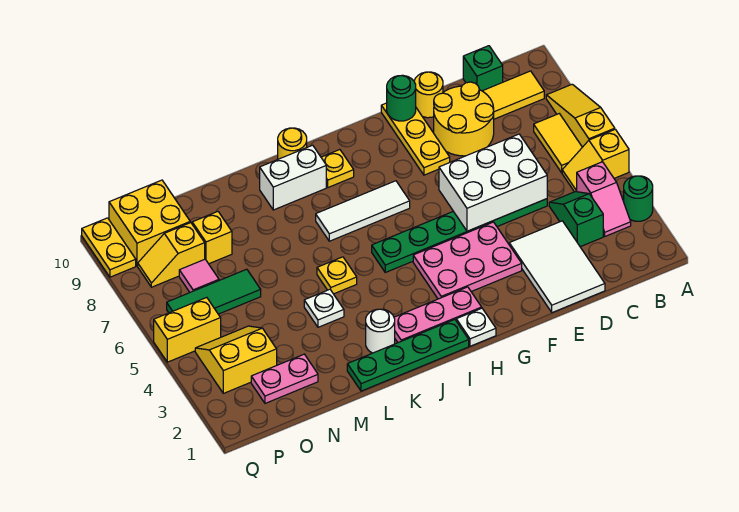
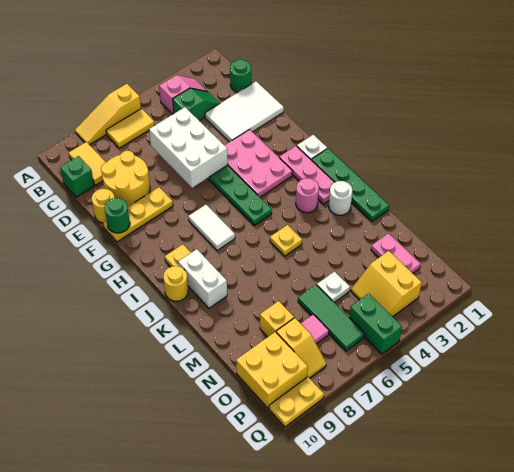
green round brick A3 level 1 -> green round brick C1 level 1
yellow slope A5:B5 level 1 top A -> none
green slope C3:C4 level 1 top 3 -> green slope C3:C4 level 1 top 4
white tile H7:J7 level 1 -> white tile H7:I7 level 1
none -> pink round brick J3 level 1
white plate L4 level 1 -> white plate N5 level 1
yellow brick P5:Q5 level 1 -> green brick P5:Q5 level 1

